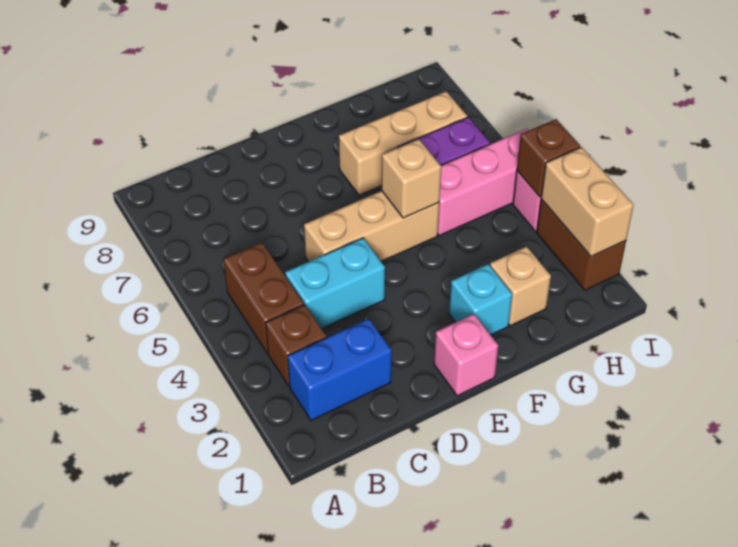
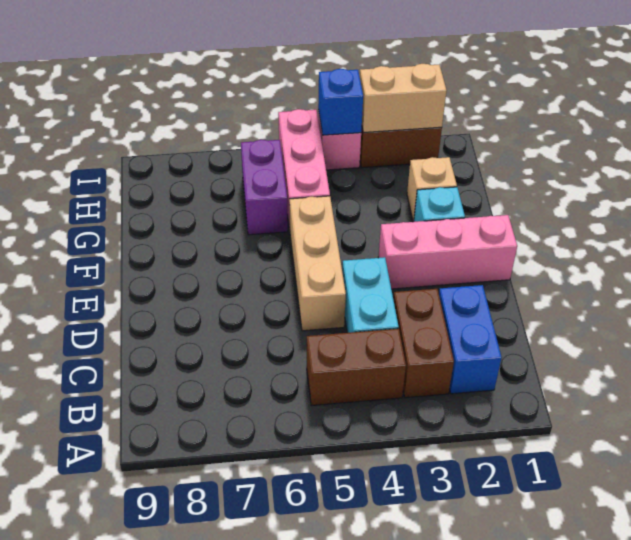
brown brick B3 level 1 -> brown brick B3:C3 level 1
pink brick E1 level 1 -> pink brick E1:E3 level 1
tan brick F5 level 2 -> none
tan brick F7:H7 level 1 -> none
brown brick I4 level 2 -> blue brick I4 level 2

